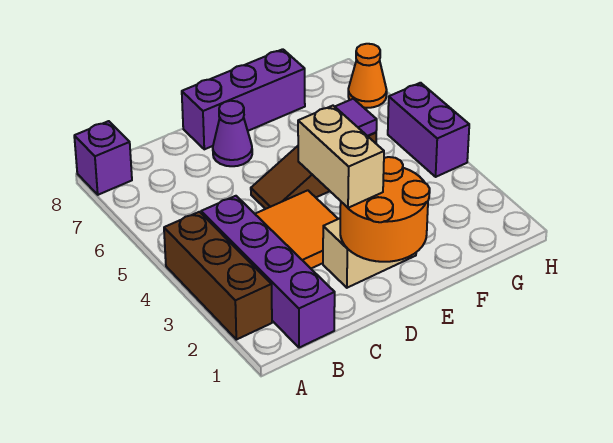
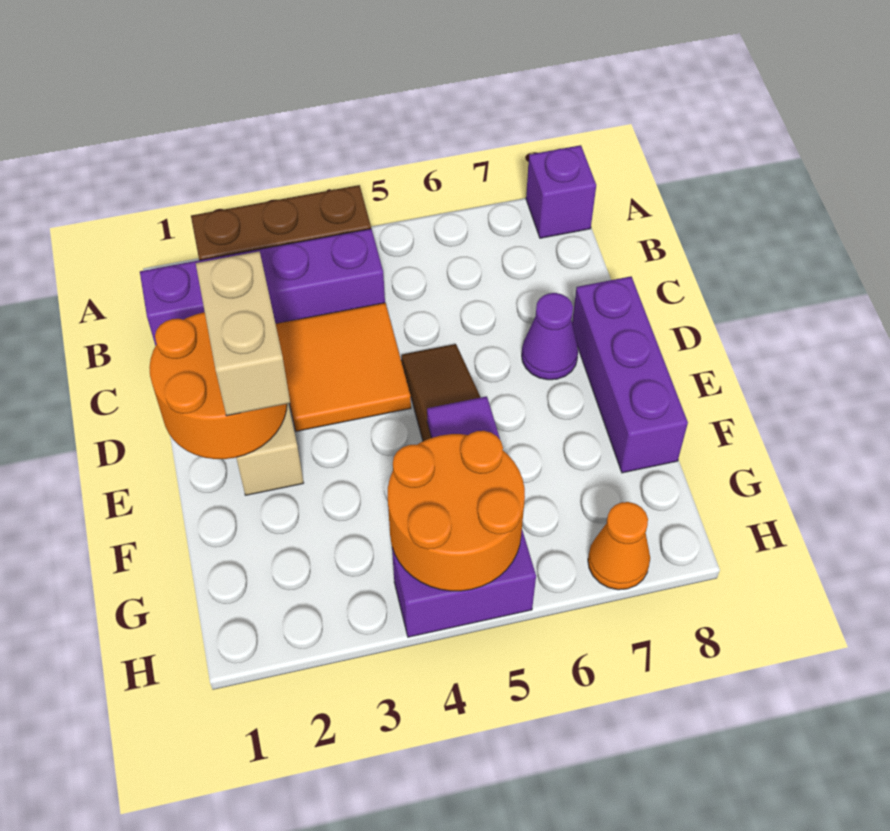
tan brick D2:D3 level 3 -> tan brick D2:E2 level 3
none -> orange round brick G4:H5 level 2

